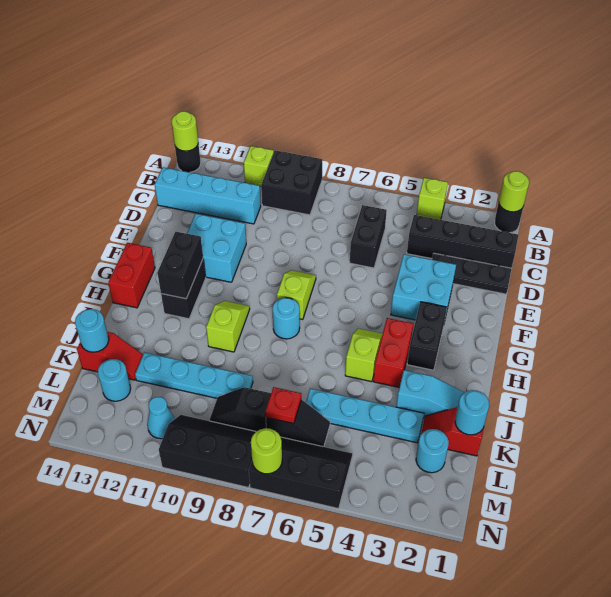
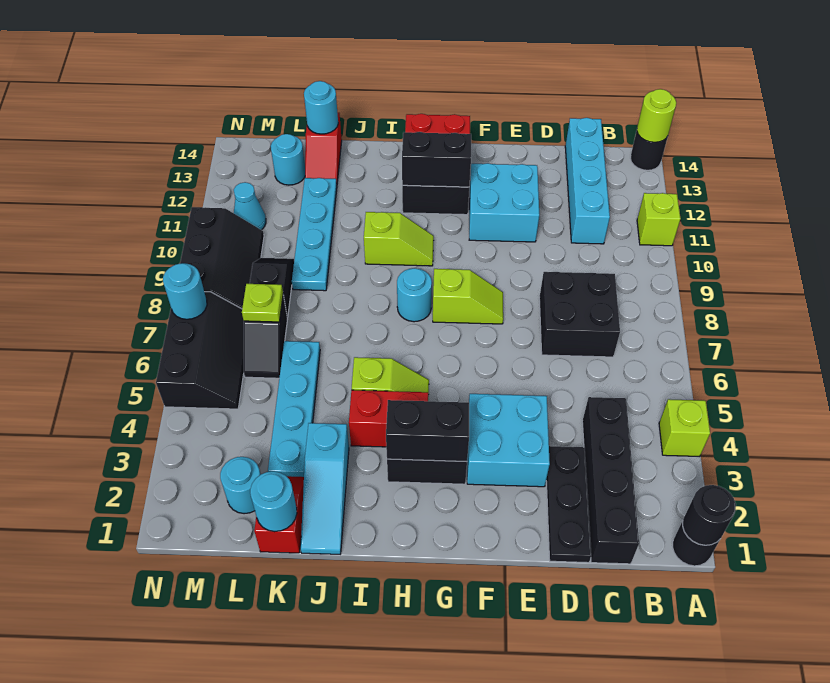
lime round brick A1 level 2 -> black round brick A1 level 2
black brick A9:B10 level 1 -> black brick C7:D8 level 1
black brick C6:D6 level 1 -> black brick G3:H3 level 2
red plate L7 level 2 -> lime plate L7 level 2
lime round brick N7 level 2 -> cyan round brick N7 level 2

